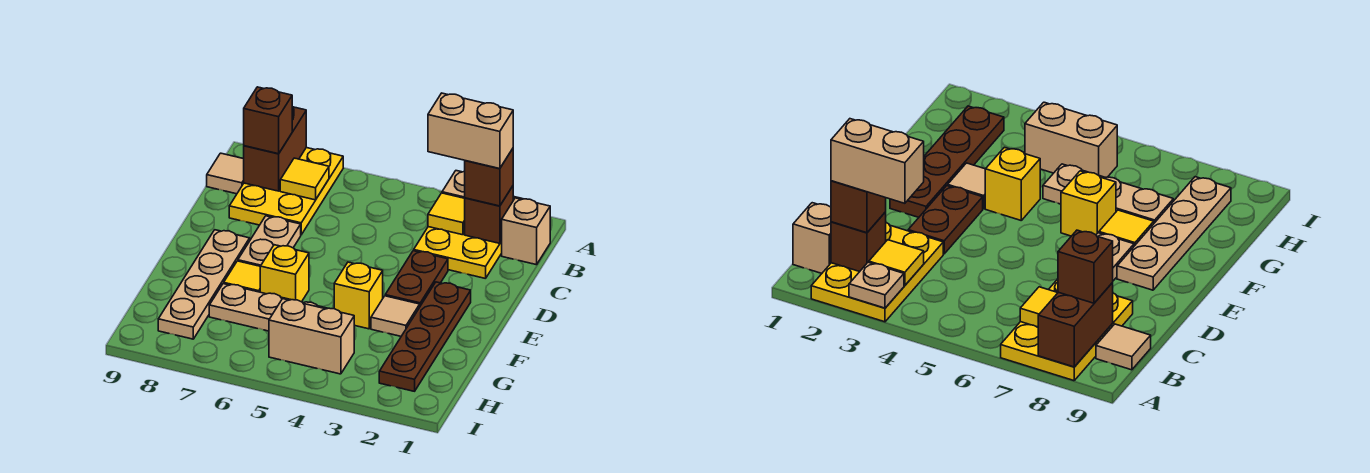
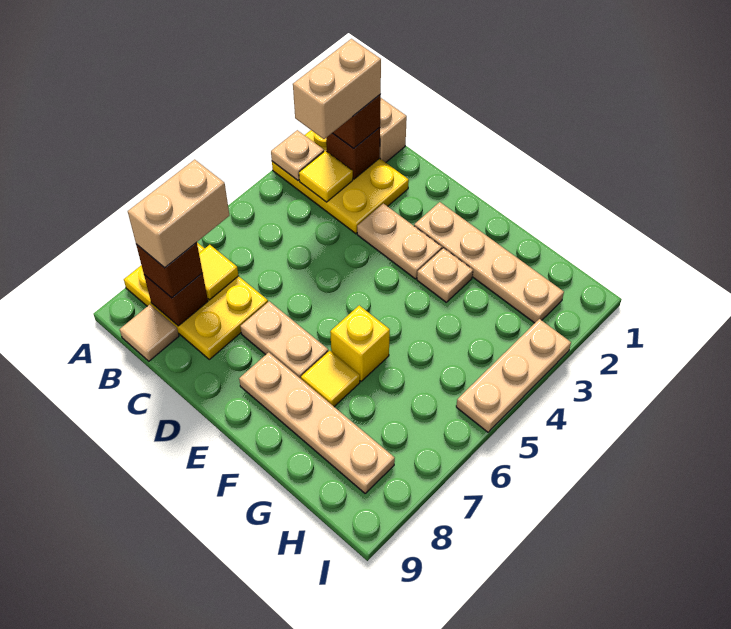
brown brick A8:B8 level 2 -> brown brick B8 level 2
brown plate D3:E3 level 1 -> tan plate D3:E3 level 1
brown plate E2:H2 level 1 -> tan plate E2:H2 level 1
tan tile F3 level 1 -> tan plate F3 level 1
yellow brick F4 level 1 -> none
tan plate G5:G7 level 1 -> tan plate I3:I5 level 1
tan brick H4:H5 level 1 -> tan brick B7:B8 level 4

